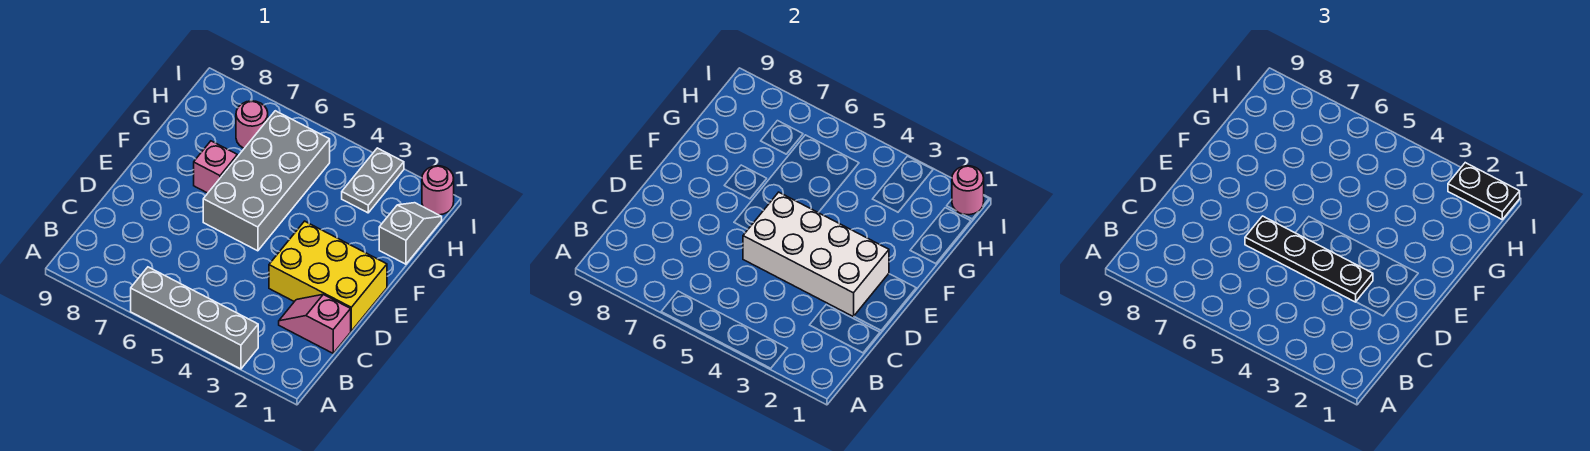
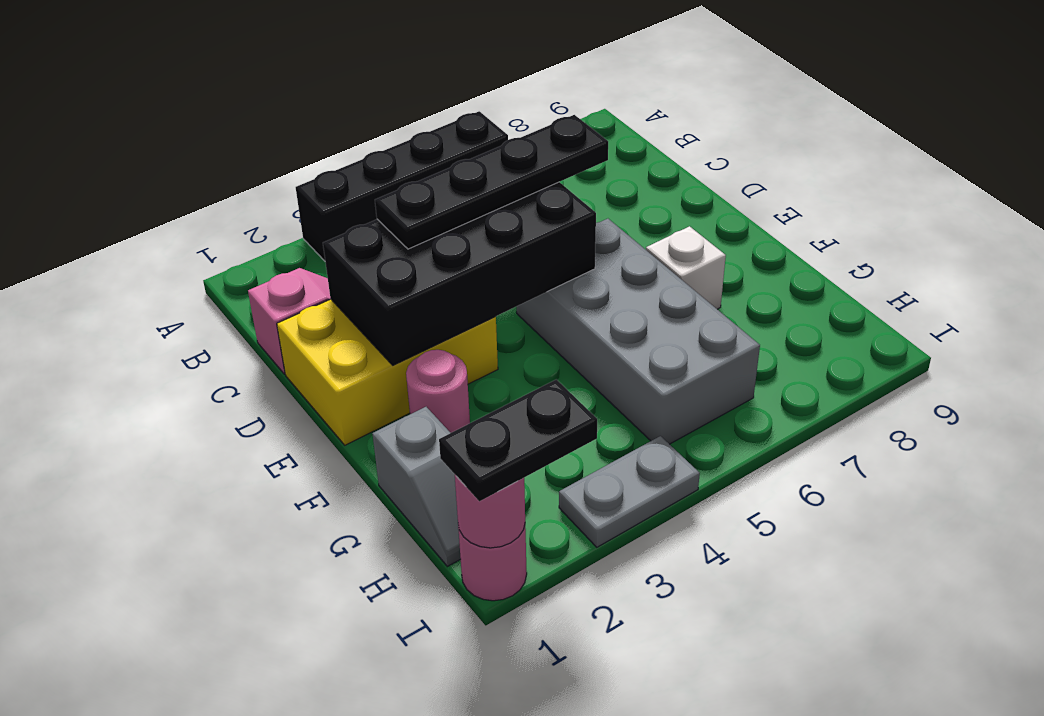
grey brick A3:A6 level 1 -> black brick A3:A6 level 1
white brick D2:E5 level 2 -> black brick D2:E5 level 2
pink brick F7 level 1 -> white brick F7 level 1
grey plate H3:I3 level 1 -> grey plate I3:I4 level 1
pink round brick H7 level 1 -> pink round brick F2 level 1

